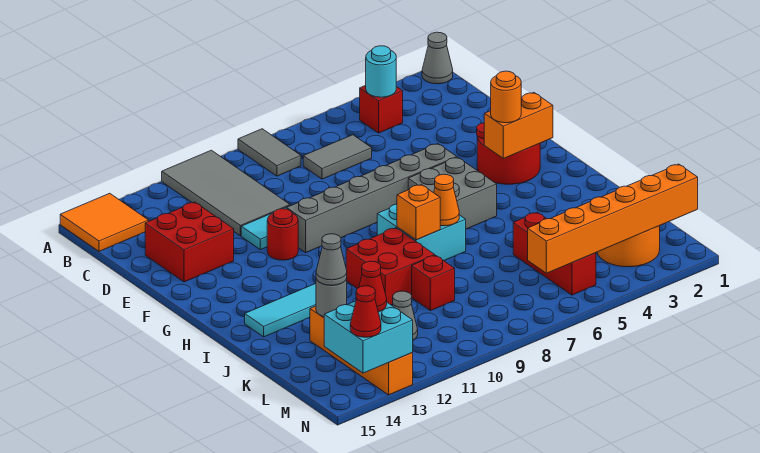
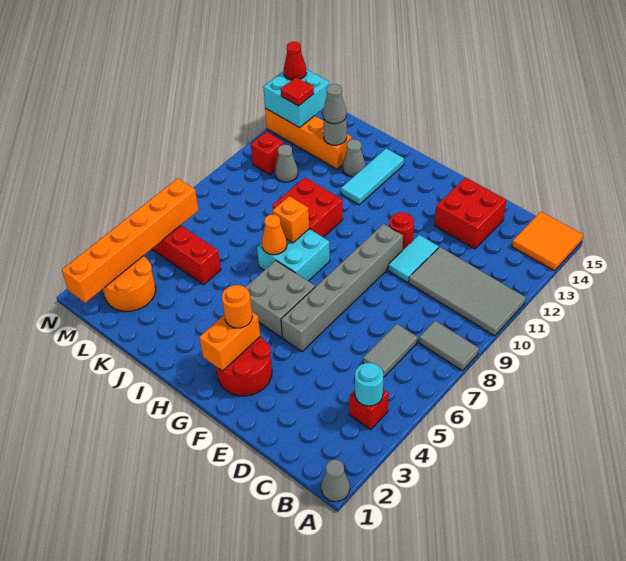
none -> grey cone J13 level 1
red brick K9 level 1 -> red brick M11 level 1
red cone M13 level 3 -> red tile M13 level 3

